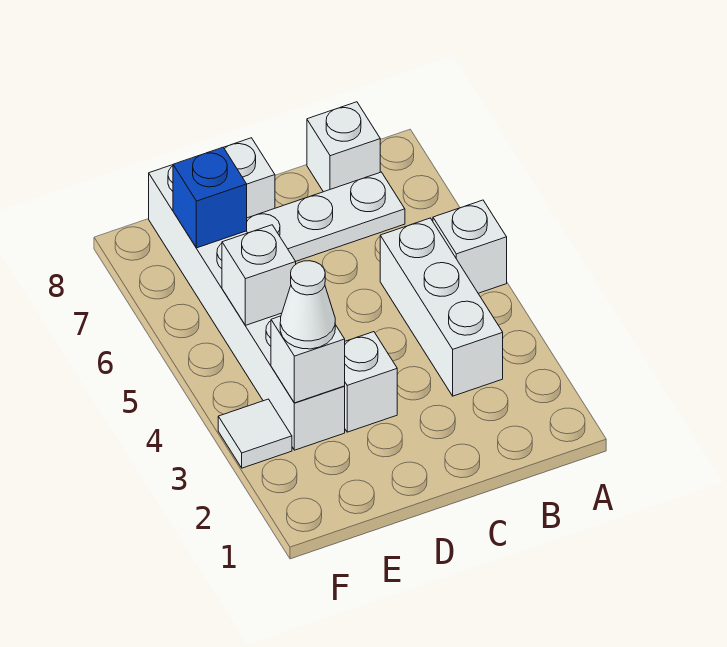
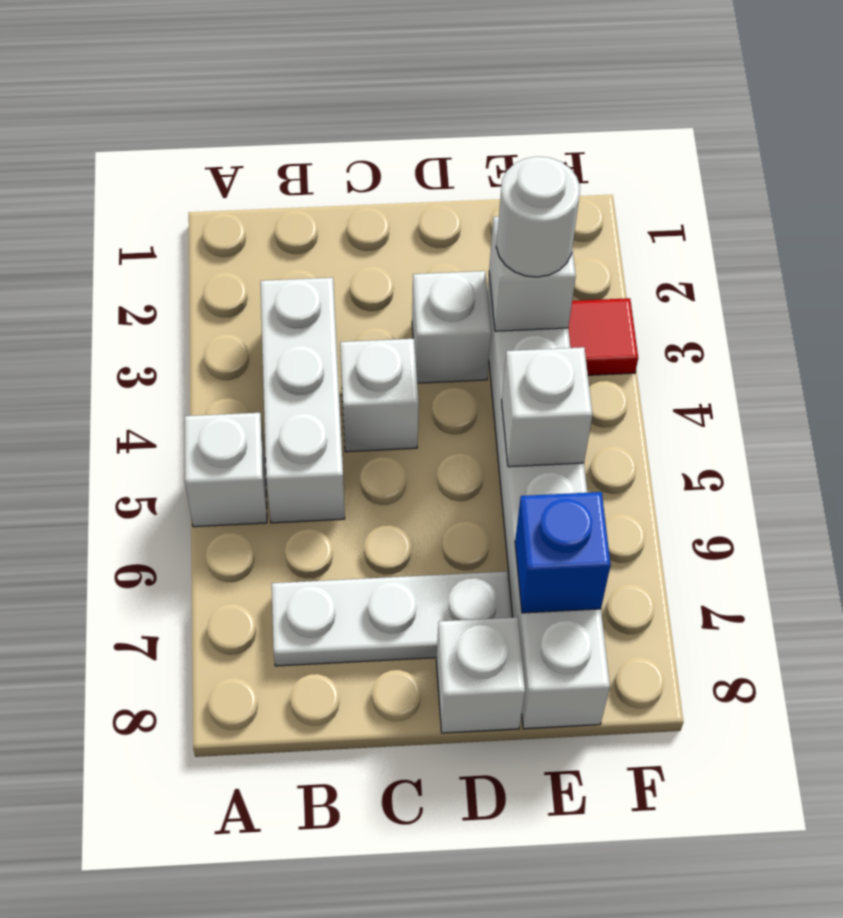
white brick B8 level 1 -> white brick C4 level 1
white cone E3 level 3 -> white round brick E3 level 3
white tile F3 level 1 -> red tile F3 level 1

